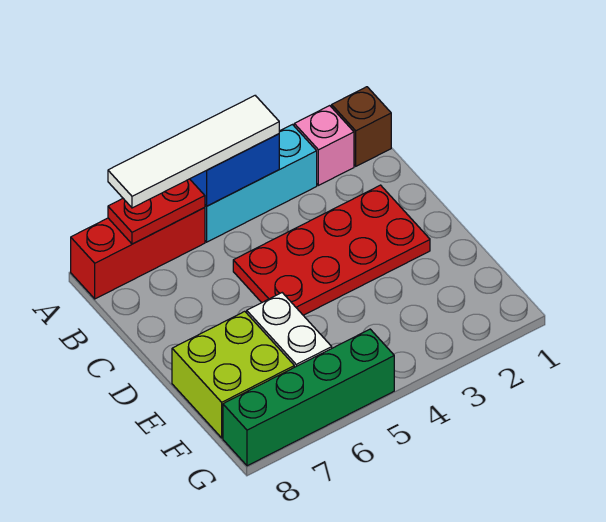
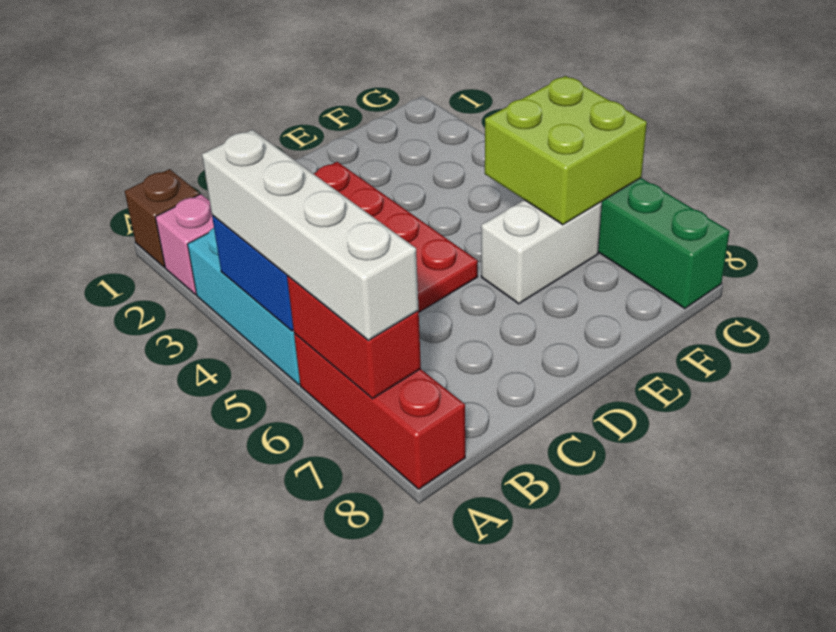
white tile A4:A7 level 3 -> white brick A4:A7 level 3
red plate A6:A7 level 2 -> red brick A6:A7 level 2
lime brick E7:F8 level 1 -> lime brick F5:G6 level 2

